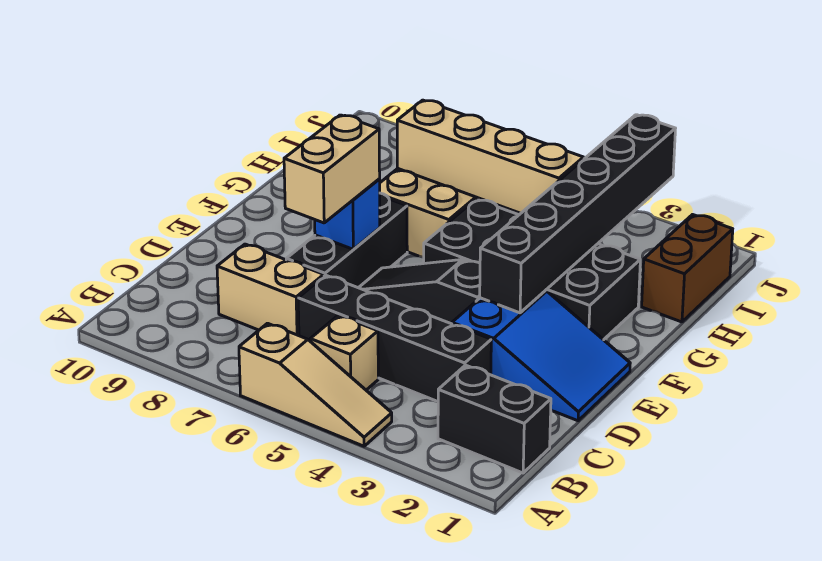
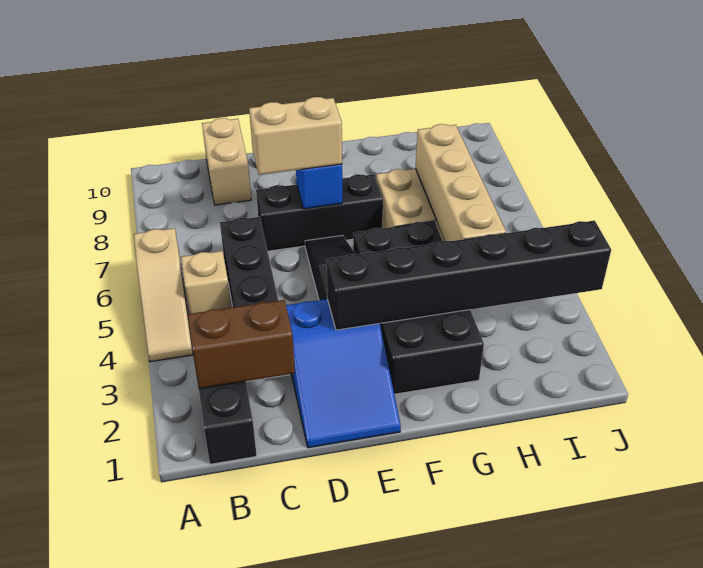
tan brick C7:C8 level 1 -> tan brick C9:C10 level 1
brown brick H1:I1 level 1 -> brown brick B2:C2 level 2

